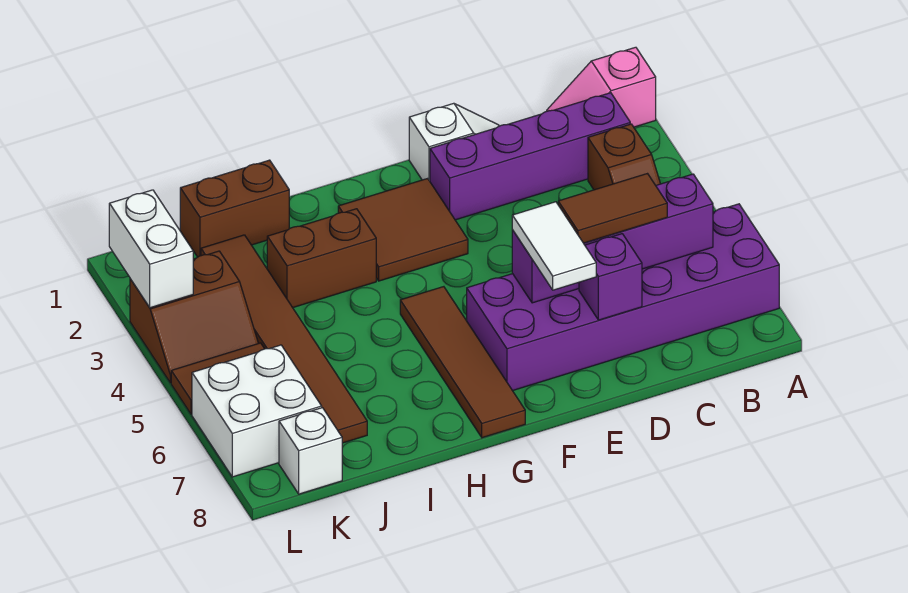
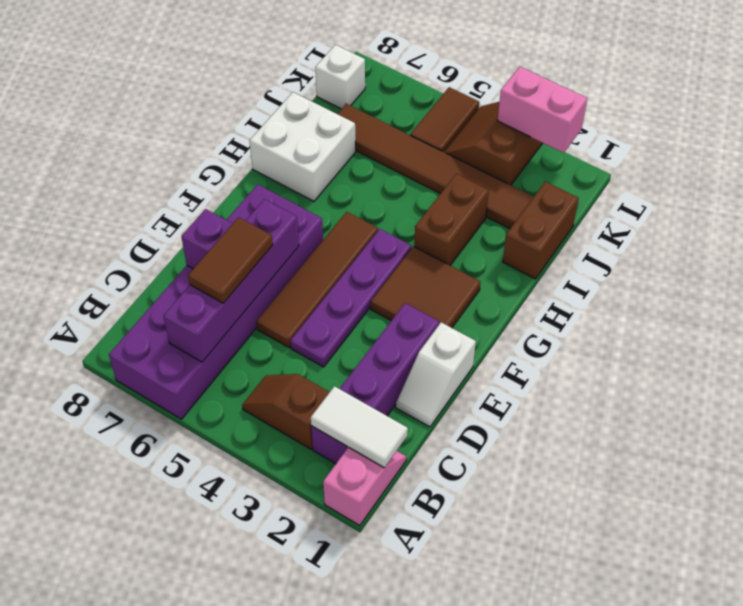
none -> purple plate D4:G4 level 1
white tile E6:E7 level 3 -> white tile B1:B2 level 2
brown tile G5:G8 level 1 -> brown tile D5:G5 level 1
white brick K6:L7 level 1 -> white brick H7:I8 level 1
white brick L2:L3 level 2 -> pink brick L2:L3 level 2

